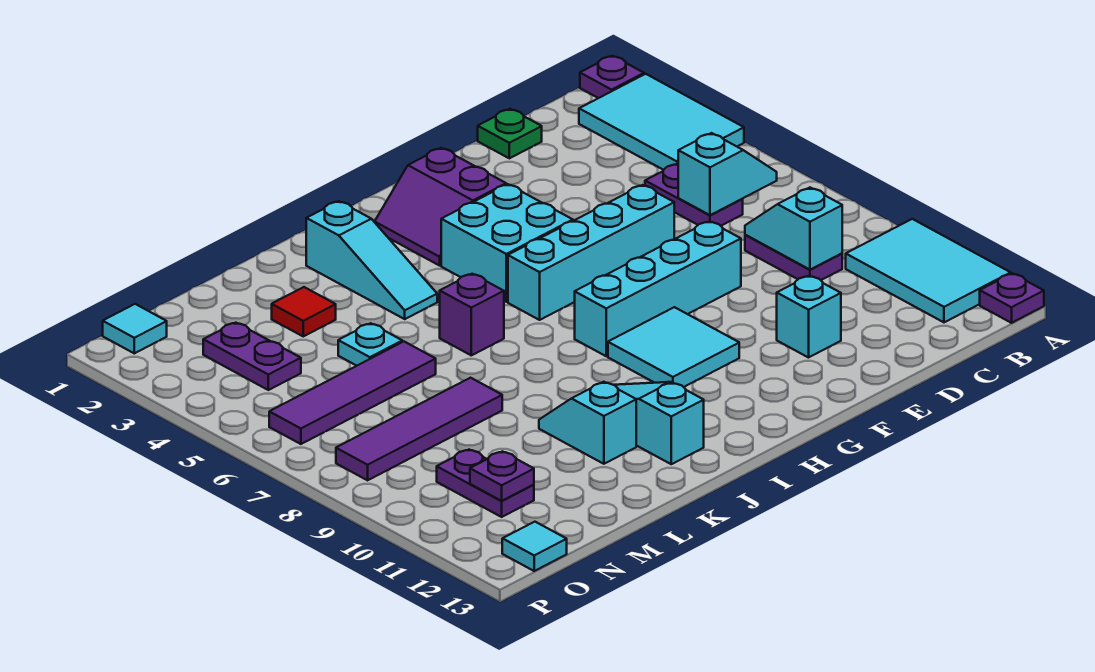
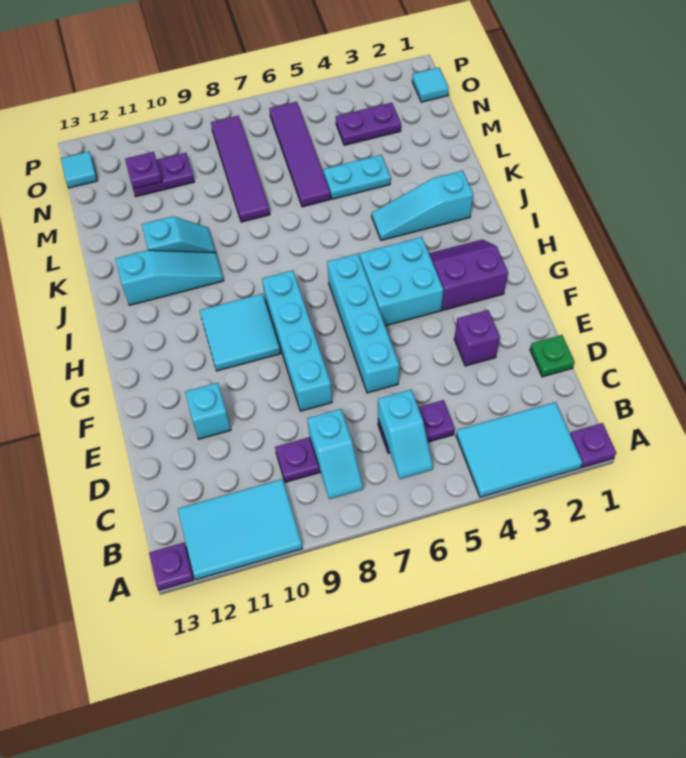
cyan slope C8:C9 level 2 top 9 -> cyan slope B8:C8 level 2 top C
purple brick J6 level 1 -> purple brick E3 level 1
red tile L3 level 1 -> none
cyan plate L5 level 1 -> cyan plate L4:L5 level 1

